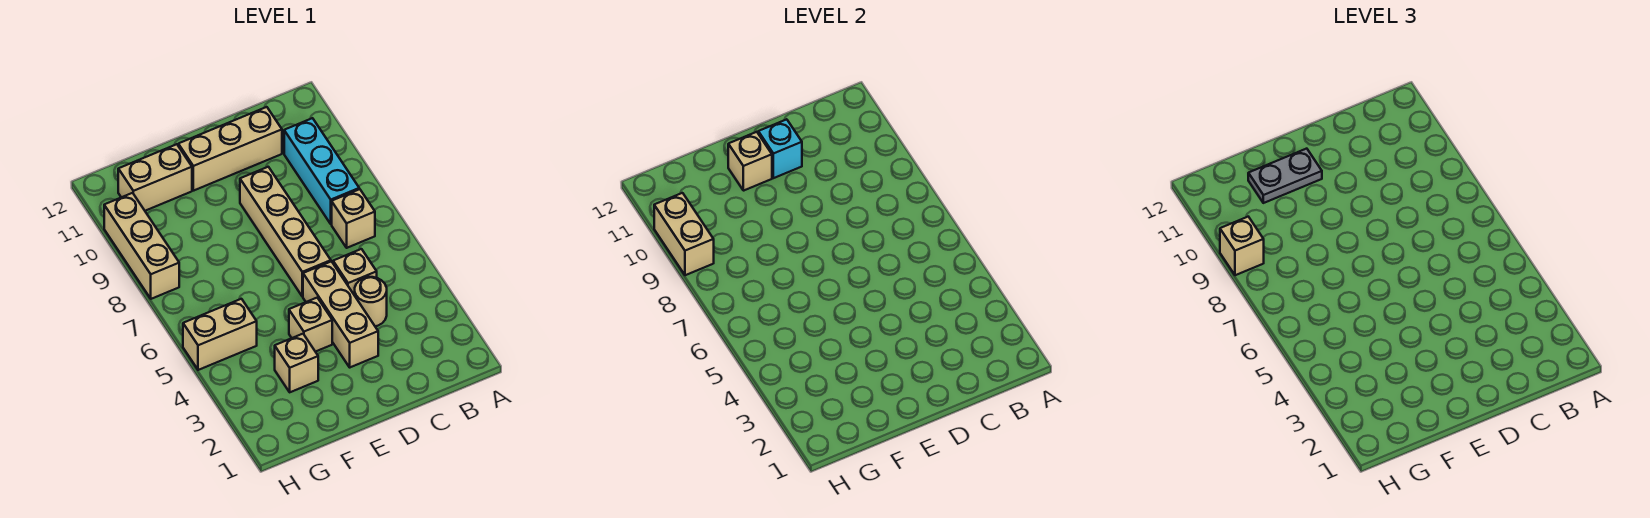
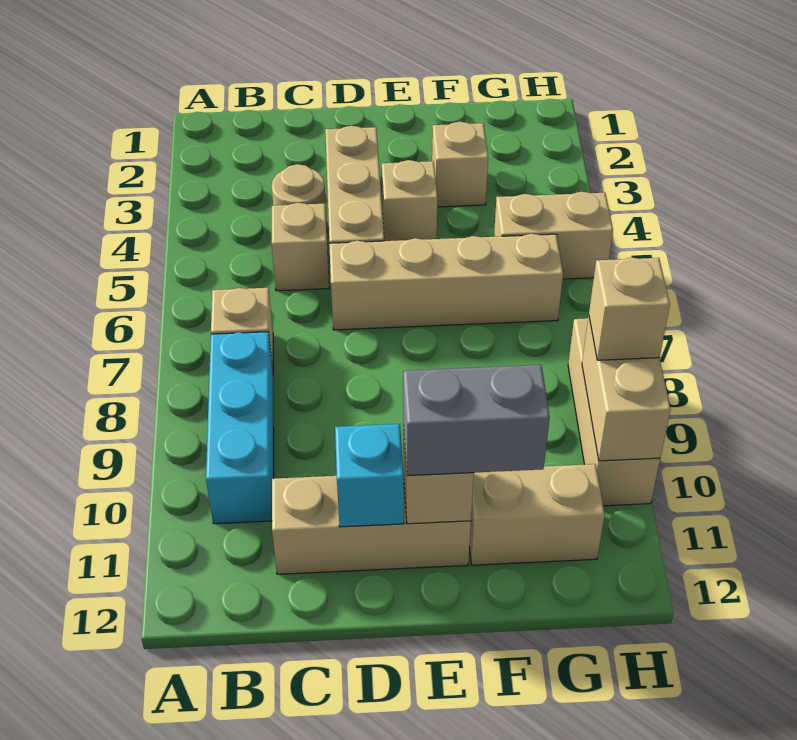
tan brick D6:D9 level 1 -> tan brick D6:G6 level 1
grey plate E11:F11 level 3 -> grey brick E11:F11 level 3

